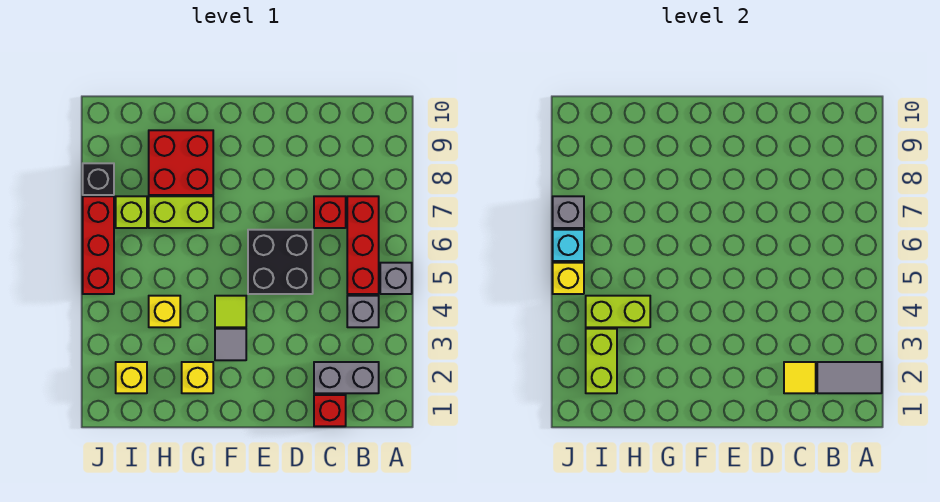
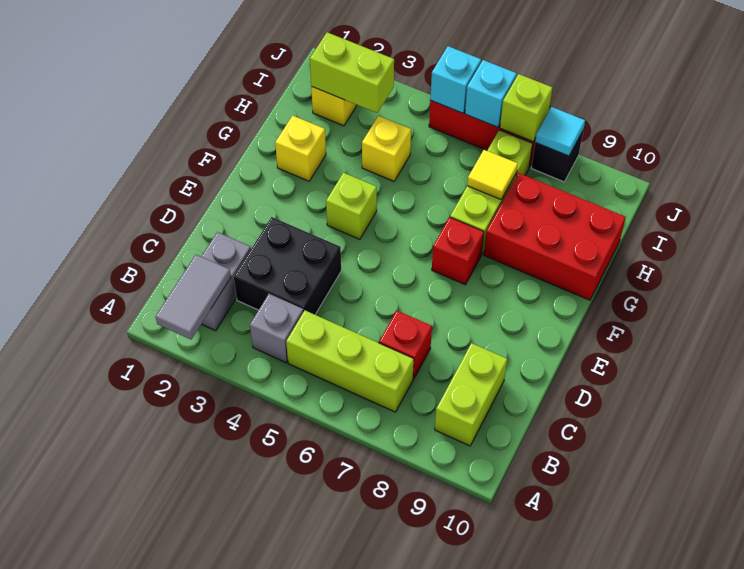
grey brick A5 level 1 -> none
red brick B5:B7 level 1 -> lime brick B5:B7 level 1
red brick C1 level 1 -> red brick F7 level 1
yellow tile C2 level 2 -> yellow tile H7 level 2
black brick D5:E6 level 1 -> black brick C3:D4 level 1
grey tile F3 level 1 -> none
lime tile F4 level 1 -> lime brick F4 level 1
red brick G8:H9 level 1 -> red brick G8:H10 level 1
lime brick H4:I4 level 2 -> lime brick B9:C9 level 1
yellow brick J5 level 2 -> cyan brick J5 level 2
grey brick J7 level 2 -> lime brick J7 level 2
none -> cyan tile J8 level 2

